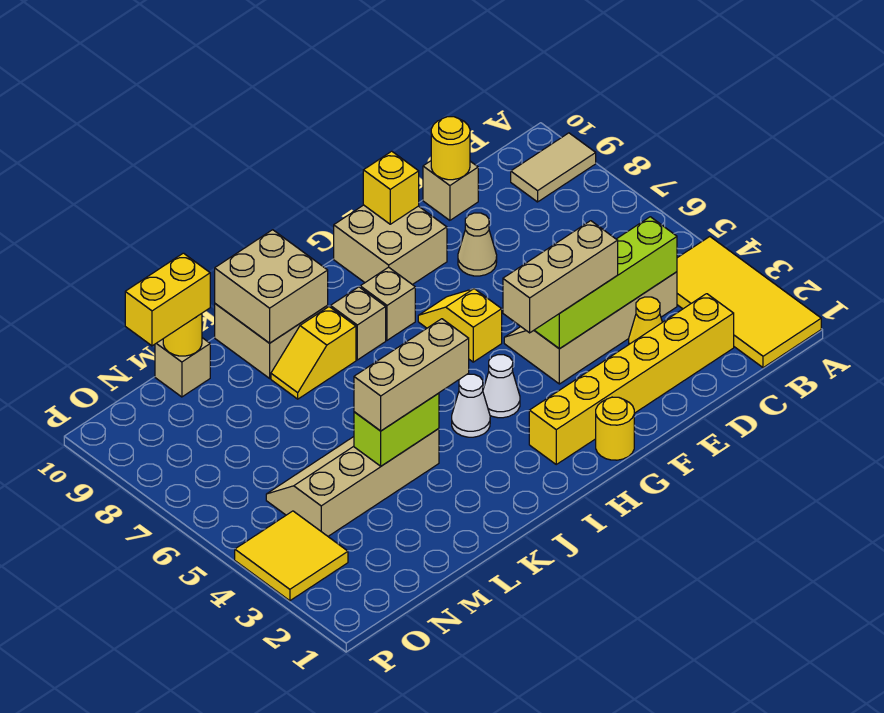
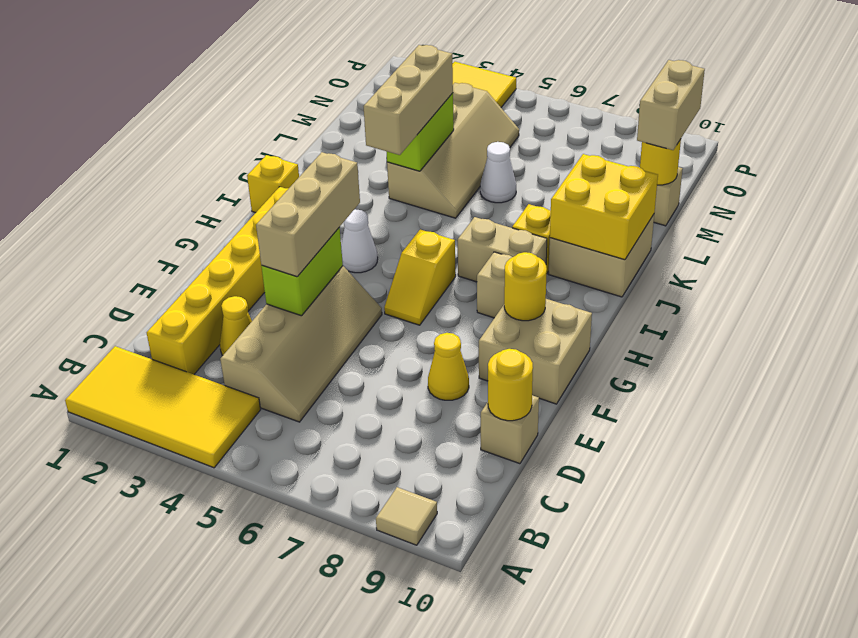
tan tile A9:B9 level 1 -> tan tile A9 level 1
lime brick C4:F4 level 2 -> lime brick E4:F4 level 2
tan cone E8 level 1 -> yellow cone E8 level 1
yellow brick F10 level 2 -> yellow brick I1 level 1
yellow round brick G1 level 1 -> yellow round brick G9 level 2
yellow slope G6:G7 level 1 top 6 -> yellow slope G6:H6 level 1 top H
white cone I4 level 1 -> white cone L6 level 1
tan brick I8 level 1 -> tan brick I7:I8 level 1
tan brick J9:K10 level 2 -> yellow brick J9:K10 level 2
yellow brick M10:N10 level 3 -> tan brick M10:N10 level 3

